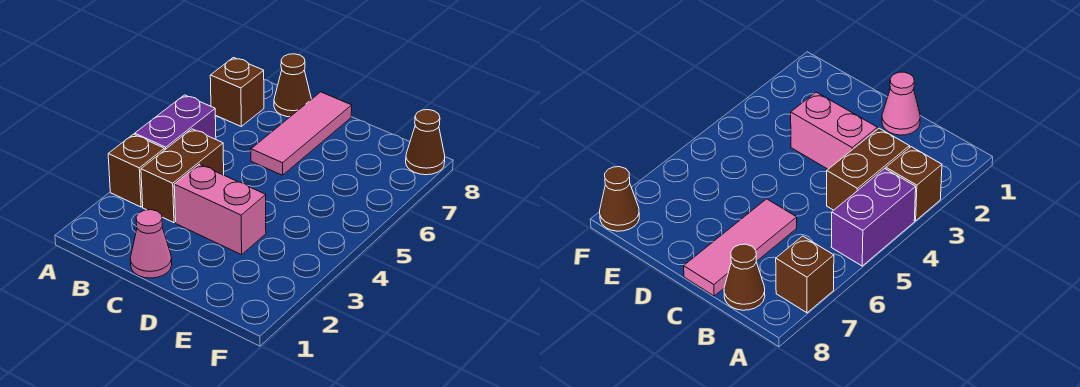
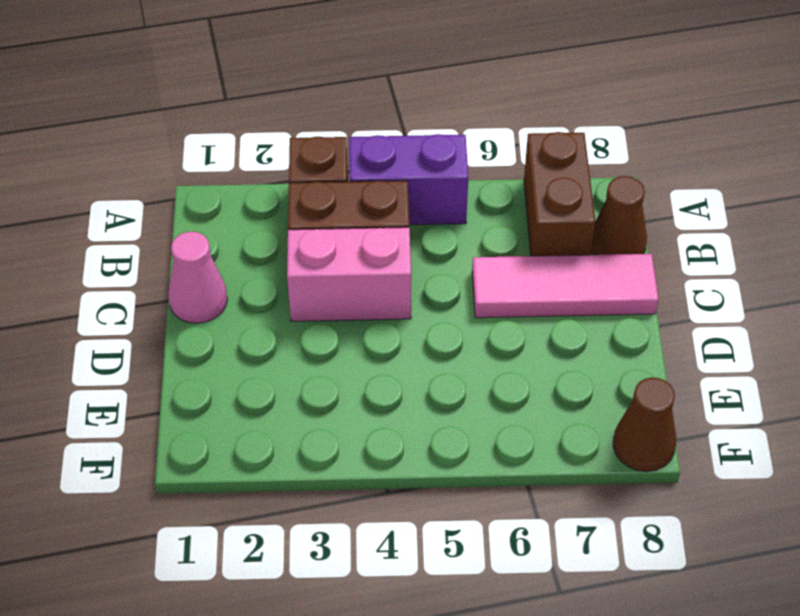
brown brick A7 level 1 -> brown brick A7:B7 level 1
pink brick C3:D3 level 1 -> pink brick C3:C4 level 1

